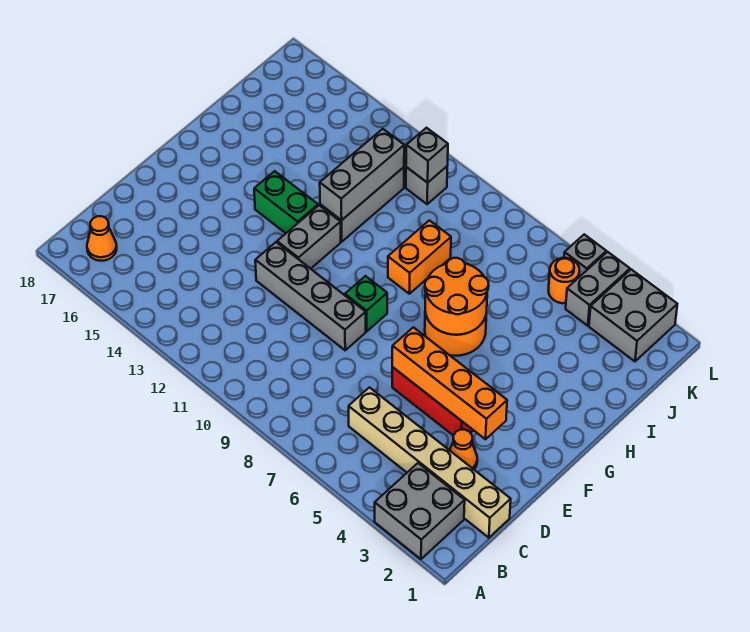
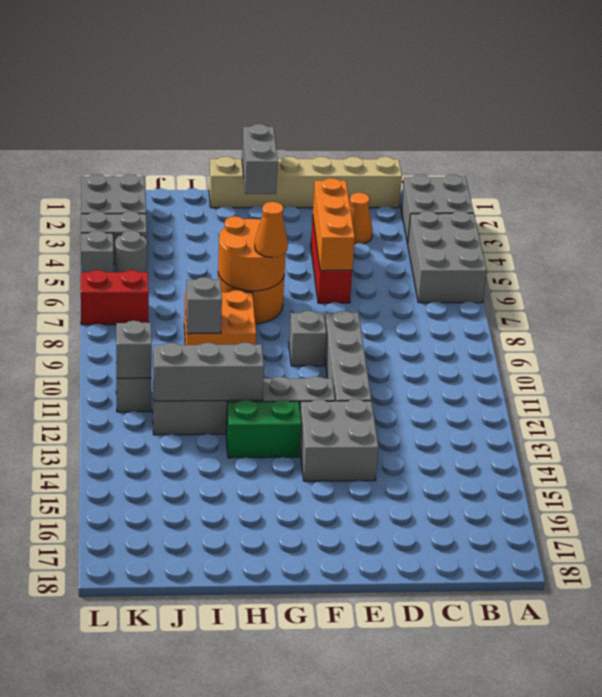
none -> grey brick A4:B6 level 1
orange cone B17 level 1 -> orange cone G7 level 3
tan brick C1:C6 level 1 -> tan brick C1:H1 level 1
orange brick E3:E6 level 2 -> orange brick E4:E6 level 2
none -> grey brick E13:F14 level 1
green brick F9 level 1 -> grey brick F9 level 1
none -> grey brick G1:G2 level 2
green brick G13:G14 level 1 -> green brick G13:H13 level 1
orange brick H9:I9 level 1 -> orange brick H8:I9 level 1
none -> grey brick I9 level 2
orange round brick K5 level 1 -> grey round brick K5 level 1
none -> red brick K7:L7 level 1

